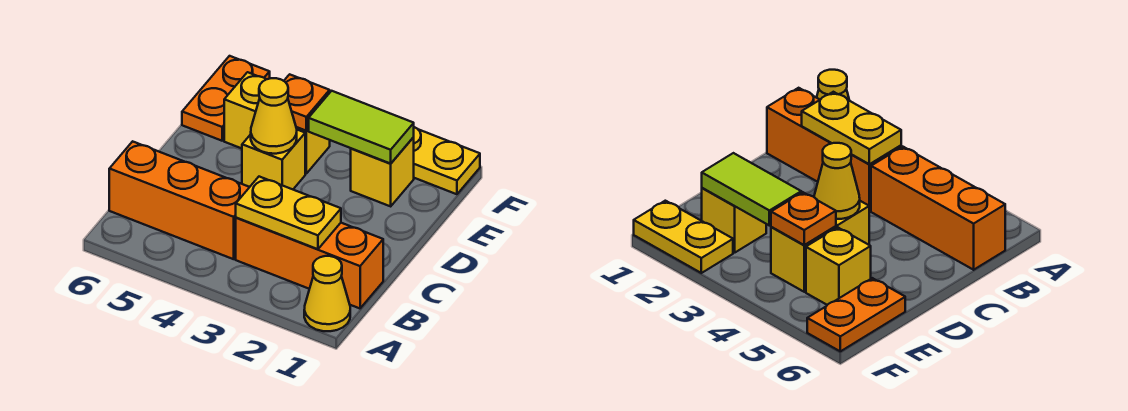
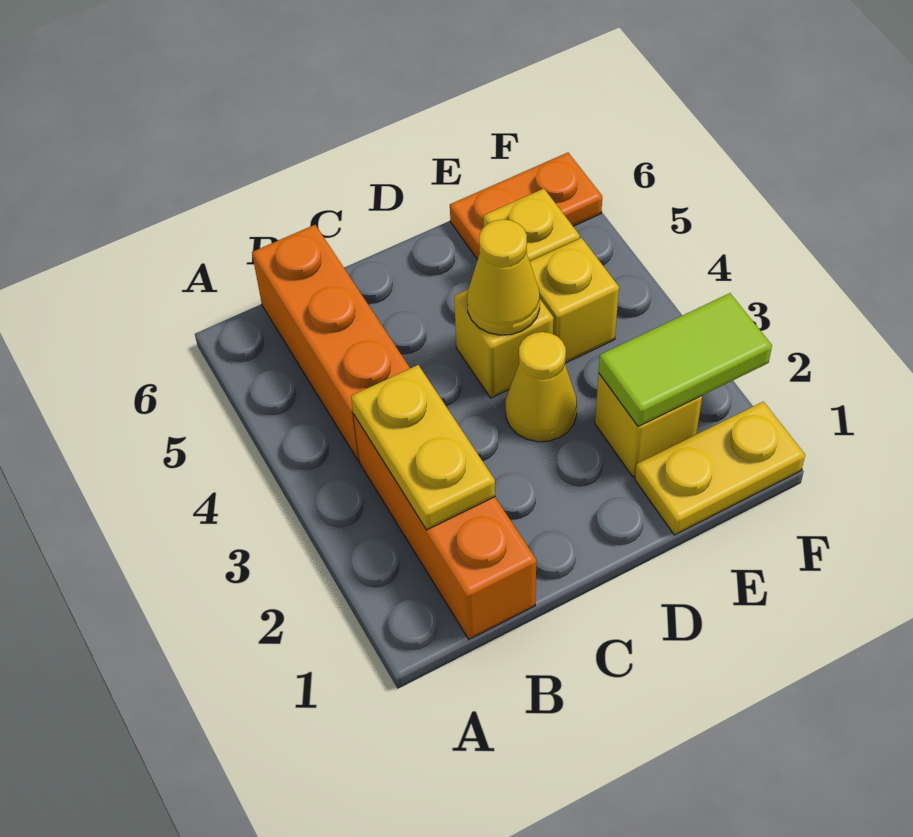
yellow cone A1 level 1 -> yellow cone D3 level 1
lime tile E2:E3 level 2 -> lime tile E2:F2 level 2
orange plate E4 level 2 -> none
yellow plate F1:F2 level 1 -> yellow plate E1:F1 level 1

